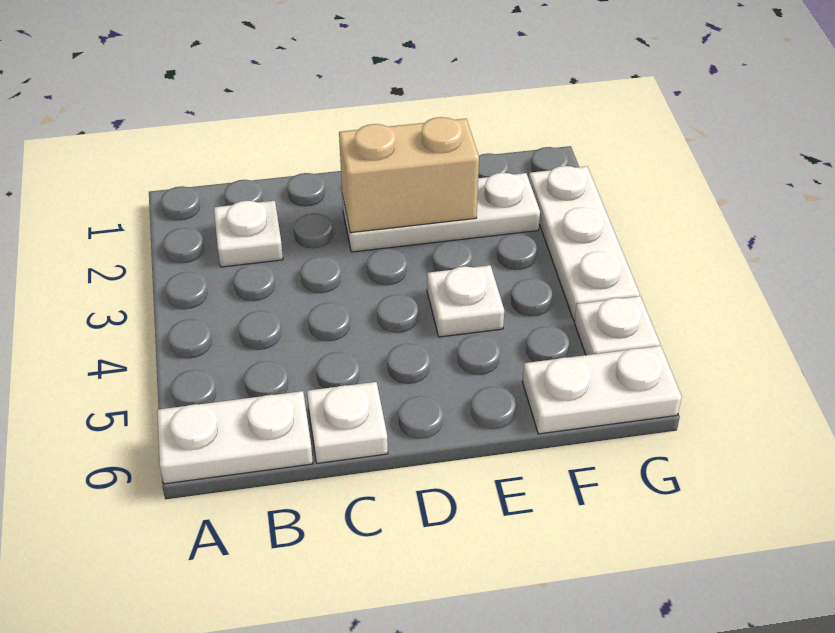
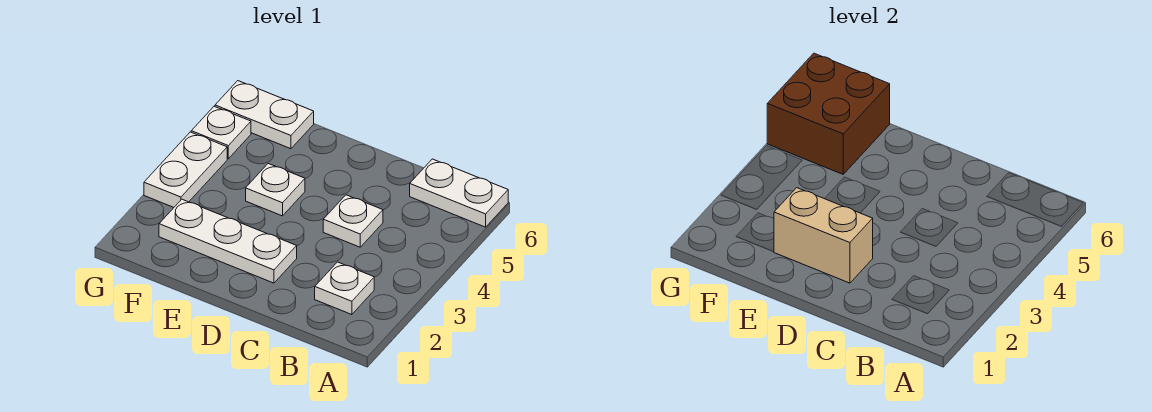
white plate C6 level 1 -> white plate C4 level 1
none -> brown brick F5:G6 level 2
white plate G2:G4 level 1 -> white plate G3:G4 level 1

